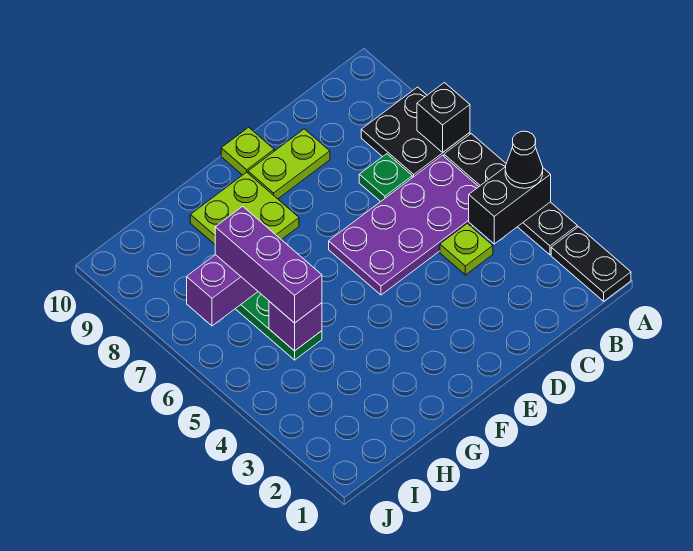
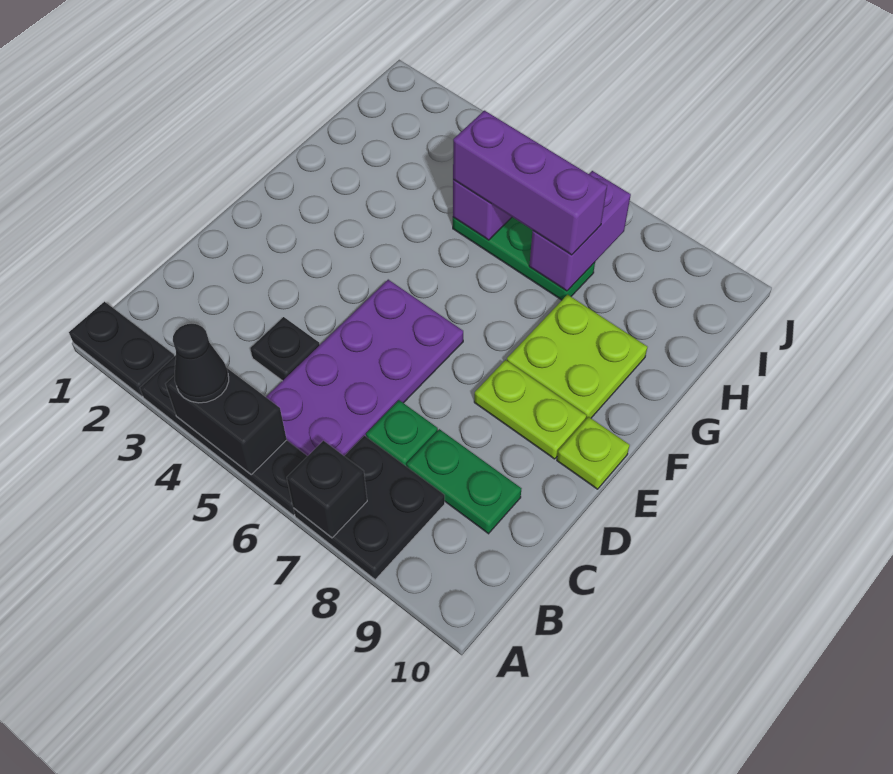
black brick A4:B4 level 2 -> black brick A4:A5 level 2
lime plate C4 level 1 -> black plate C4 level 1
none -> green plate C8:C9 level 1
lime plate D9:E9 level 1 -> lime plate E8:E9 level 1

